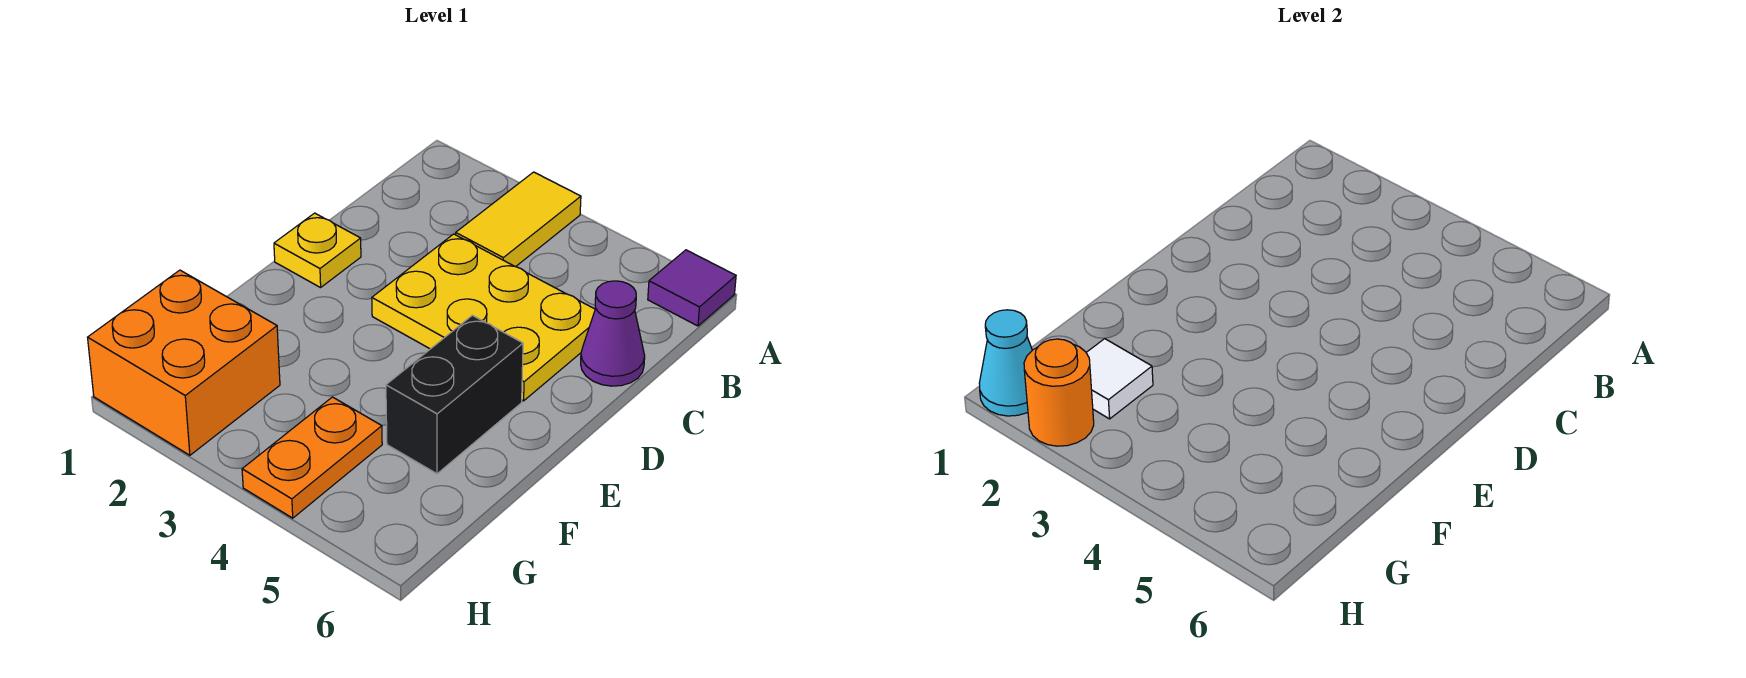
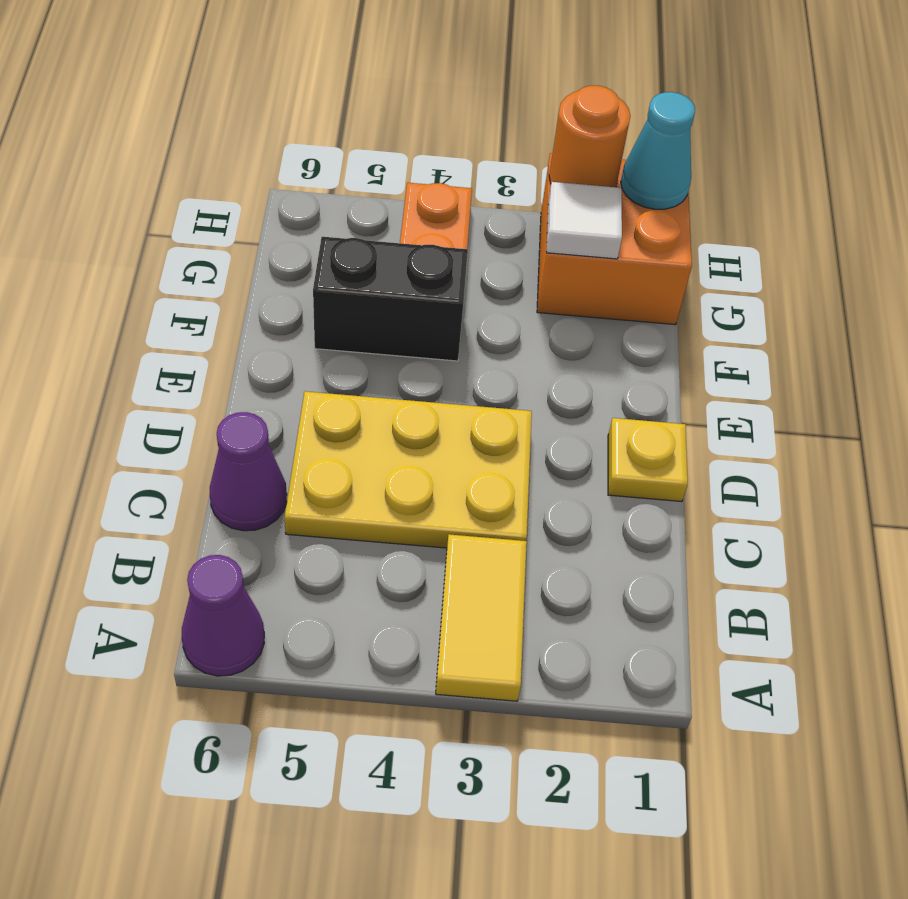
purple tile A6 level 1 -> purple cone A6 level 1
black brick E5:F5 level 1 -> black brick F4:F5 level 1

